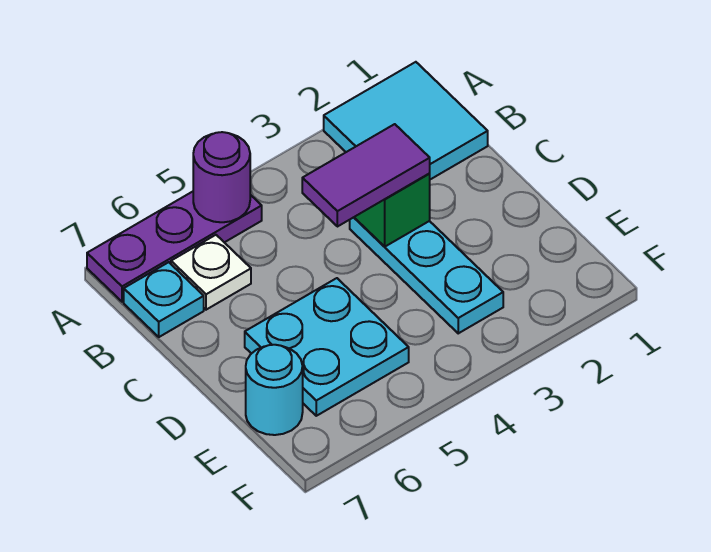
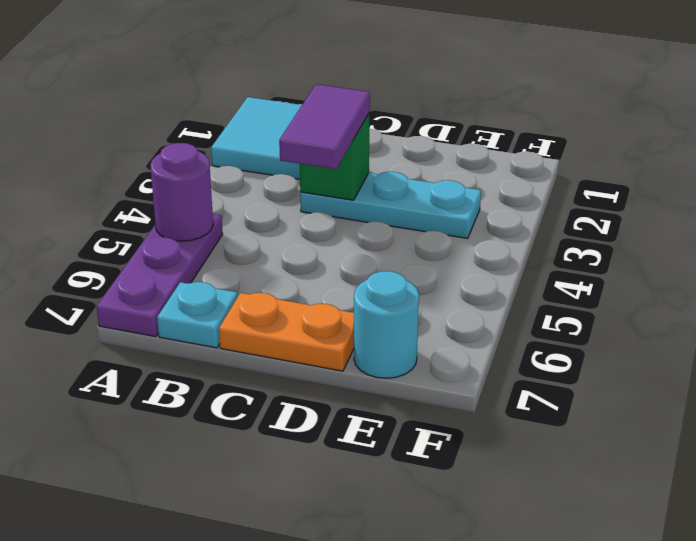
white plate B6 level 1 -> none
none -> orange plate C7:D7 level 1
cyan plate D5:E6 level 1 -> none

